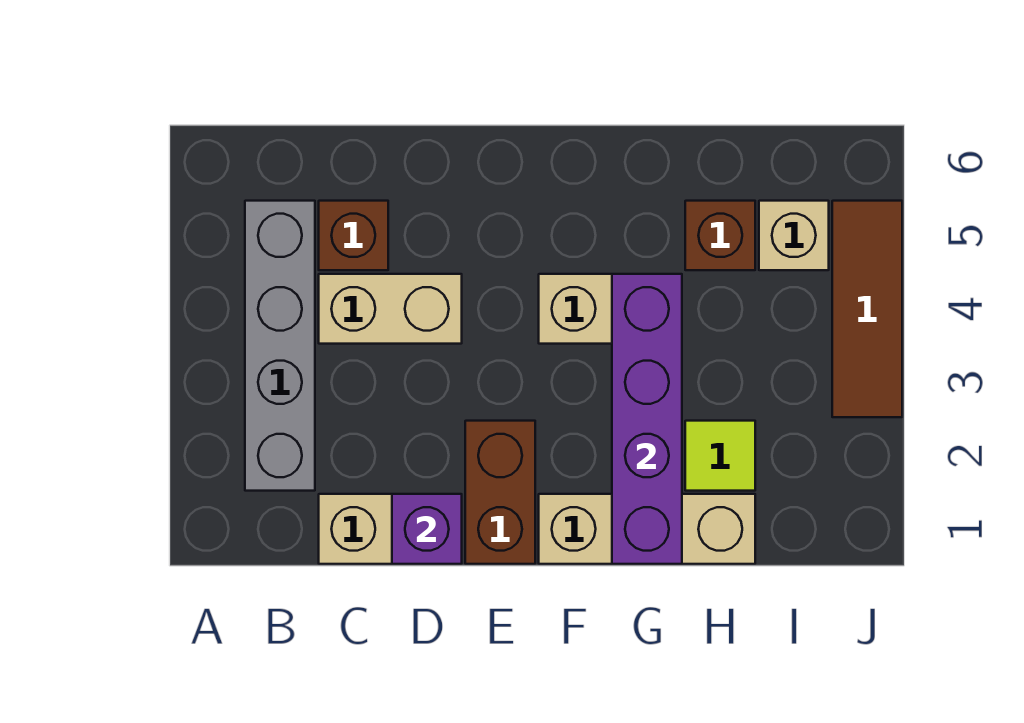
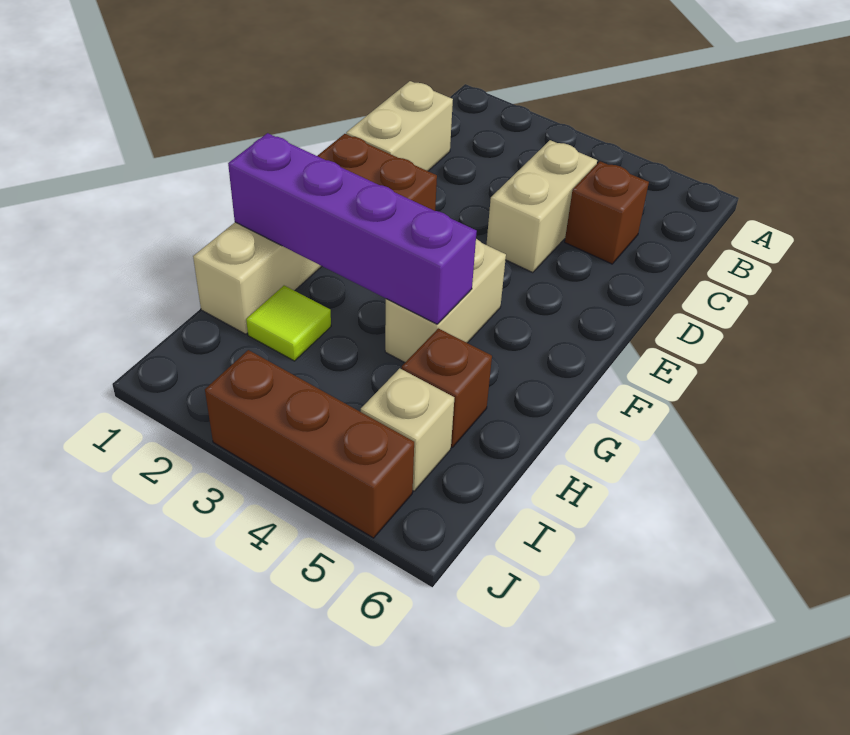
grey brick B2:B5 level 1 -> none
purple brick D1 level 2 -> none
brown tile J3:J5 level 1 -> brown brick J3:J5 level 1

